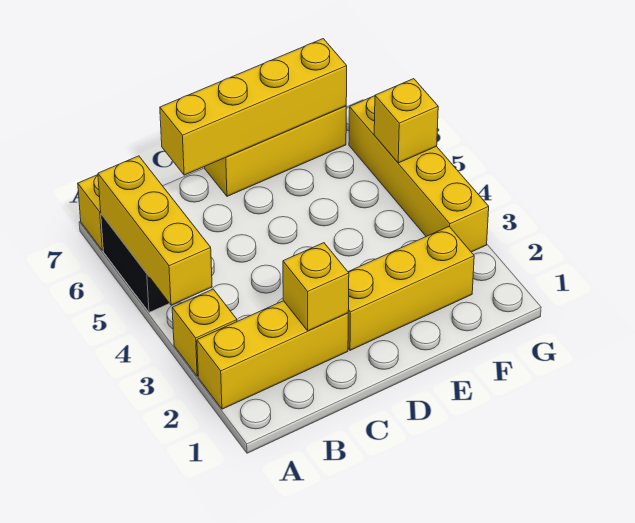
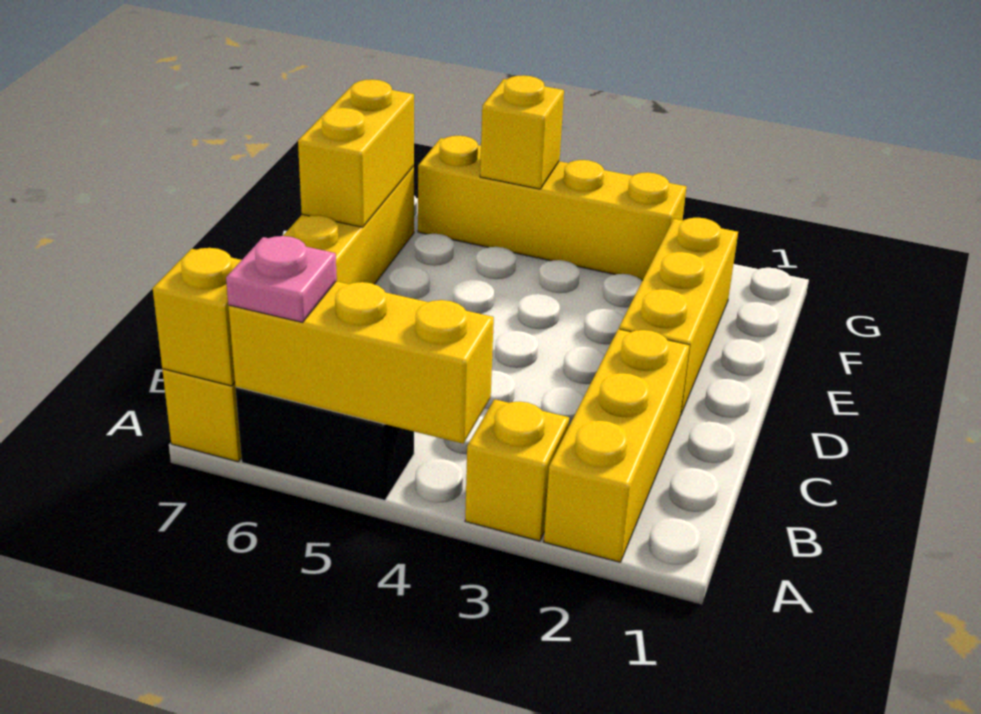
none -> pink plate A6 level 3
yellow brick C2 level 2 -> yellow brick A7 level 2
yellow brick C7:F7 level 2 -> yellow brick E7:F7 level 2

